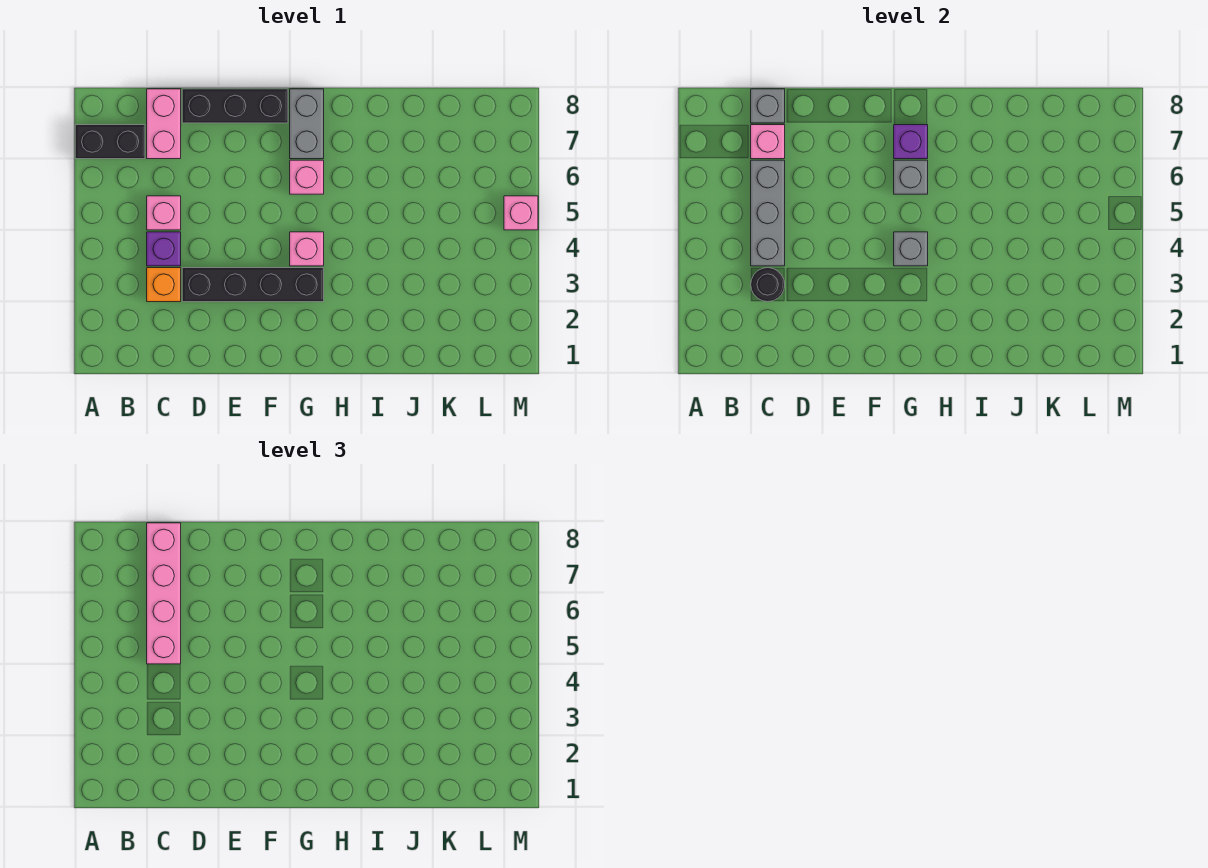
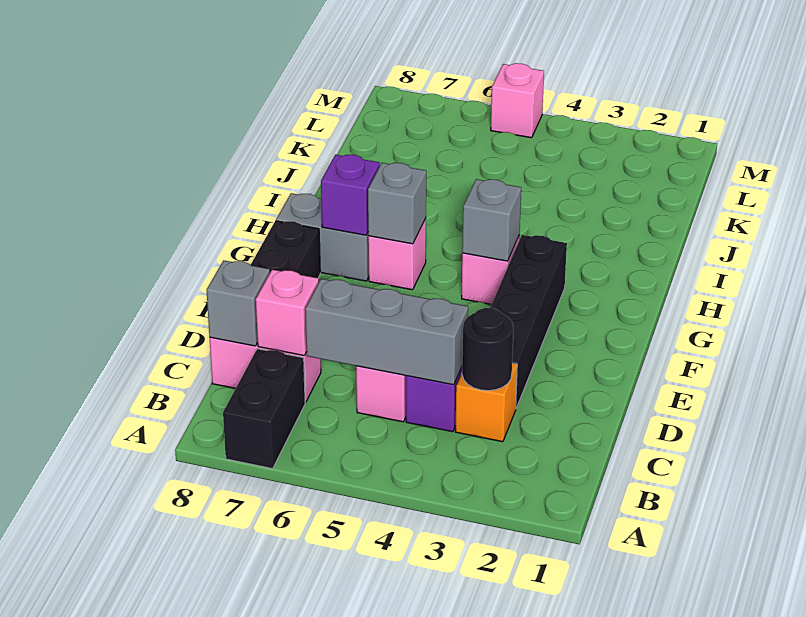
pink brick C5:C8 level 3 -> none

